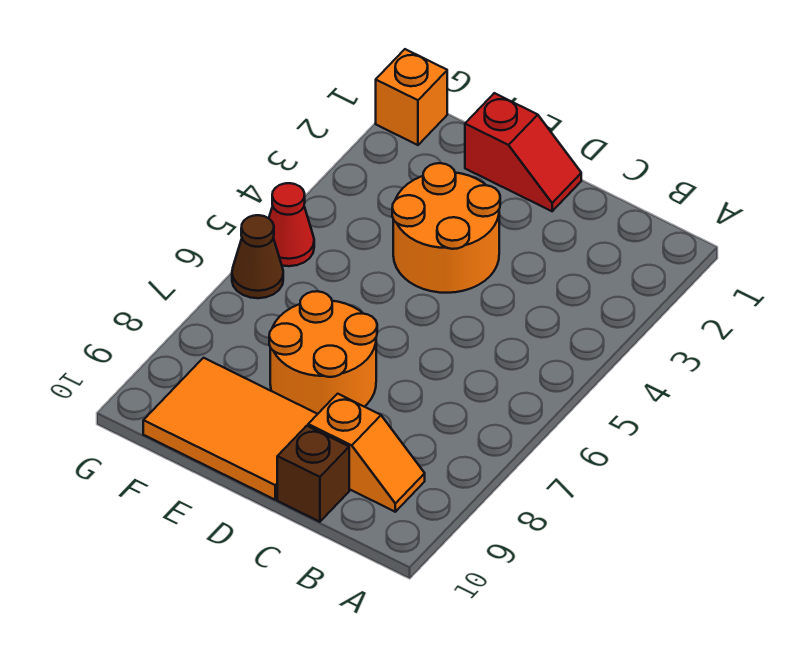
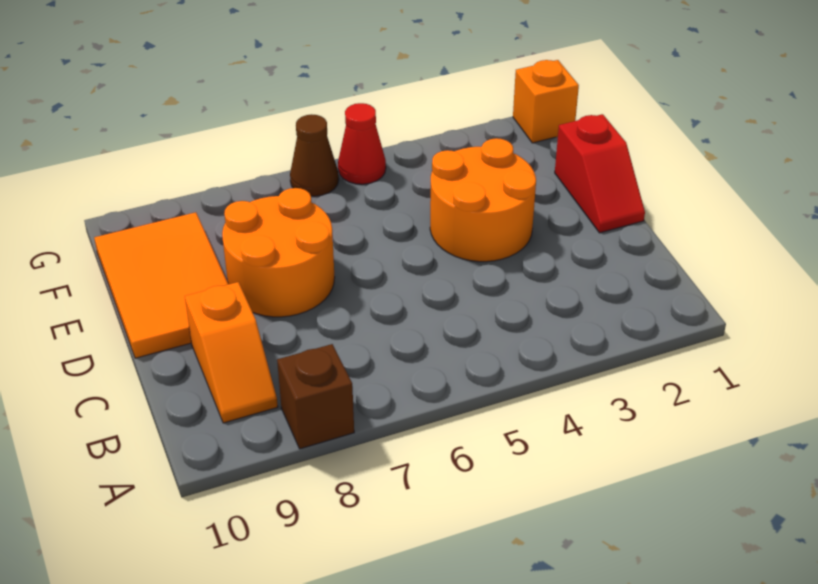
brown brick C10 level 1 -> brown brick A8 level 1

